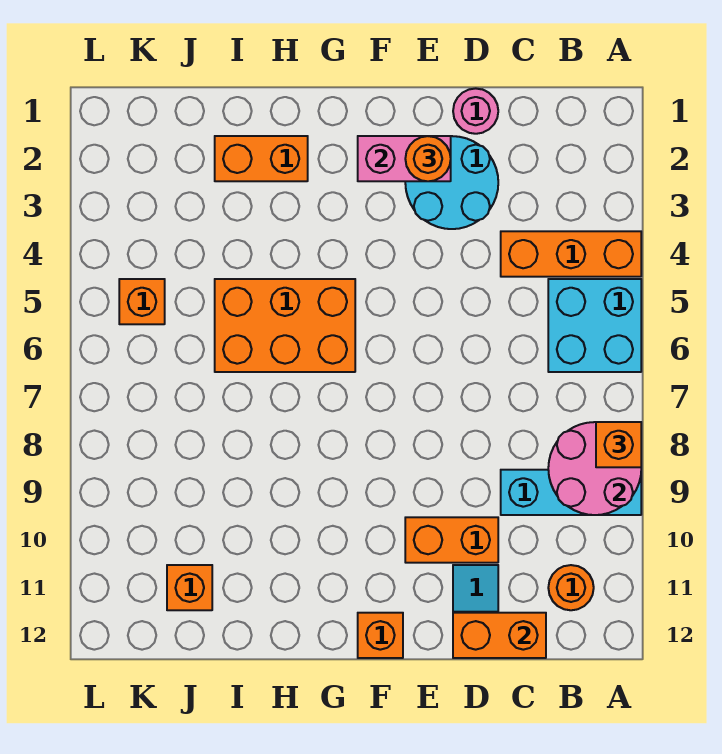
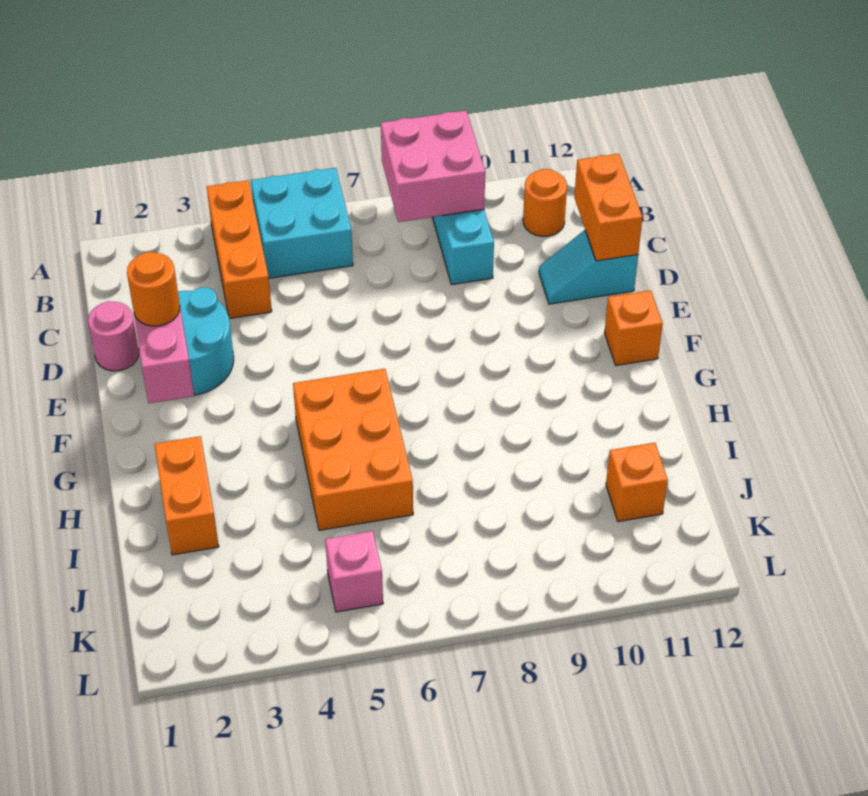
pink round brick A8:B9 level 2 -> pink brick A8:B9 level 2
orange brick A8 level 3 -> none
orange brick D10:E10 level 1 -> none
orange brick K5 level 1 -> pink brick K5 level 1

